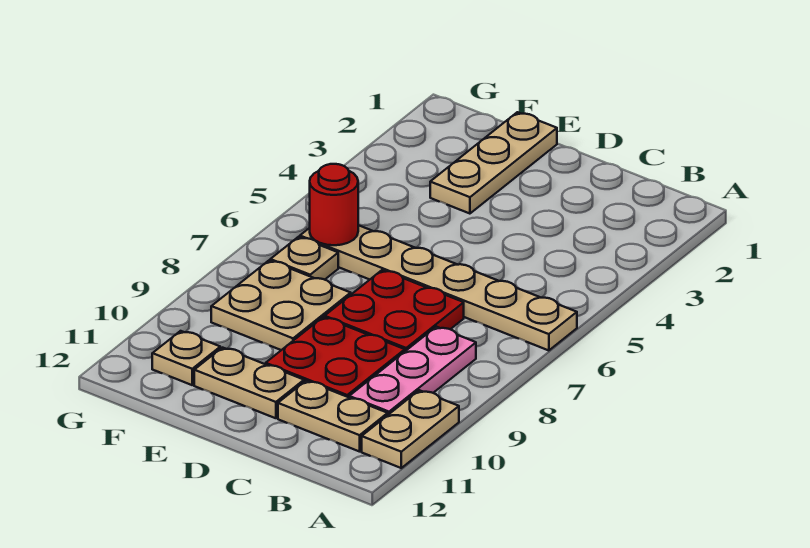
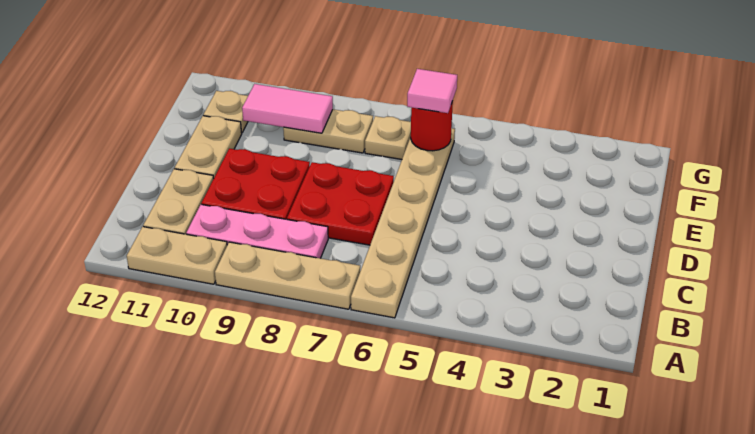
tan plate E1:E3 level 1 -> tan plate A7:A9 level 1
tan plate E8:F9 level 1 -> tan plate F8:F9 level 1
none -> pink tile F6 level 3
none -> pink tile F9:F10 level 2

